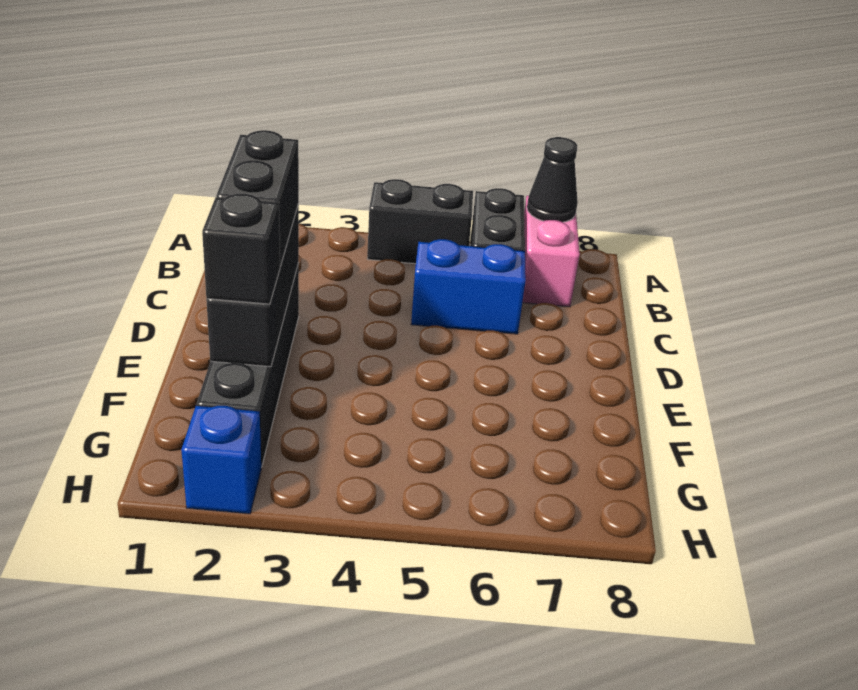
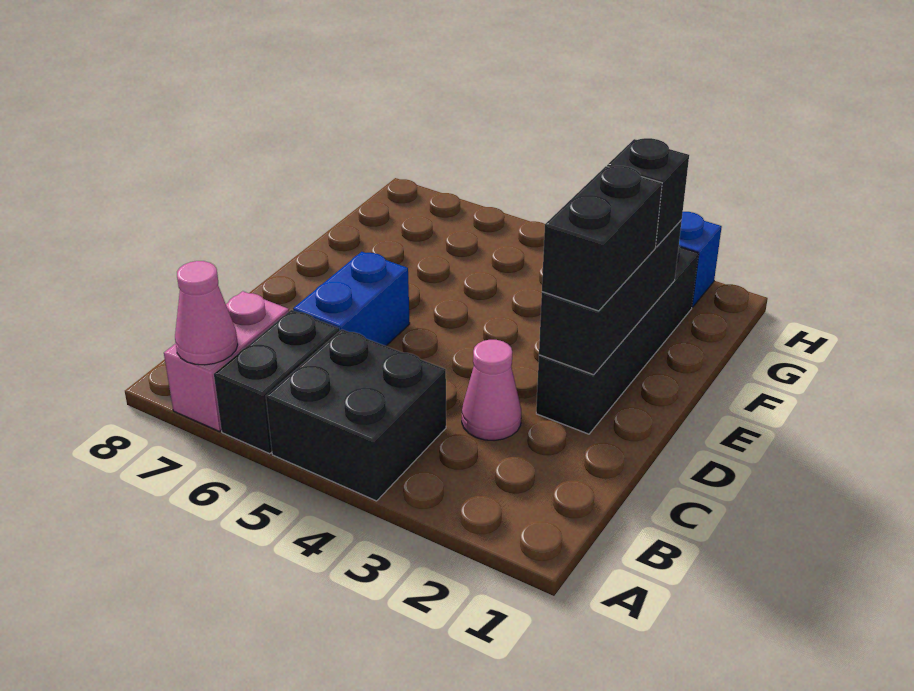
black brick A4:A5 level 1 -> black brick A4:B5 level 1
black cone A7 level 2 -> pink cone A7 level 2
none -> pink cone C3 level 1
blue brick C5:C6 level 1 -> blue brick C6:D6 level 1

